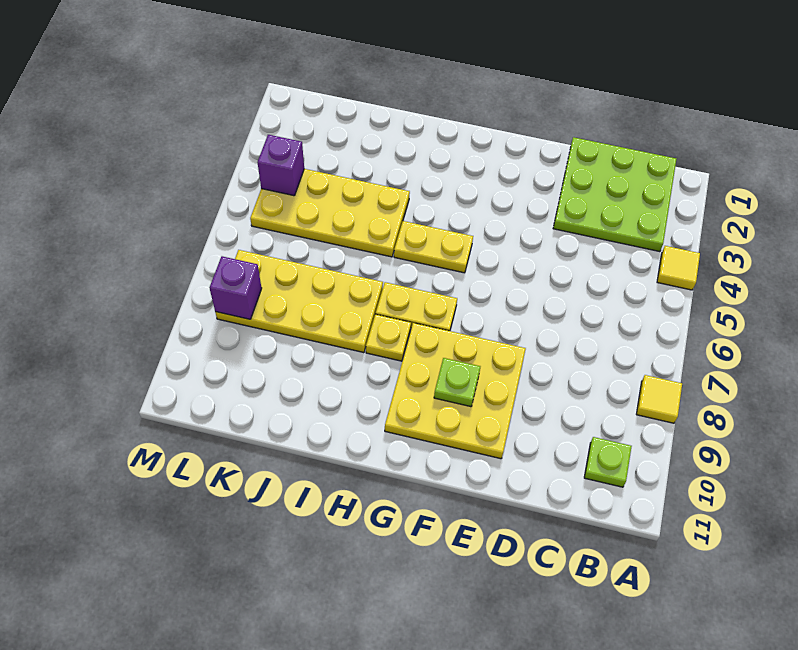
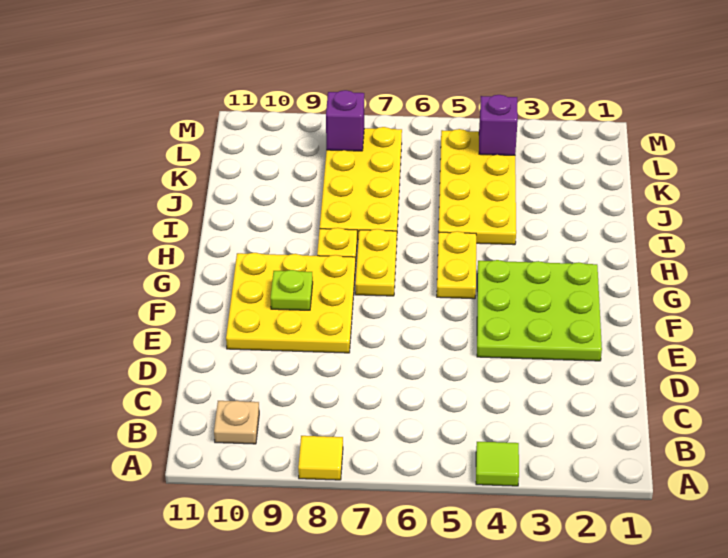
yellow tile A4 level 1 -> lime tile A4 level 1
lime plate B1:D3 level 1 -> lime plate E2:G4 level 1
lime plate B10 level 1 -> tan plate B10 level 1

